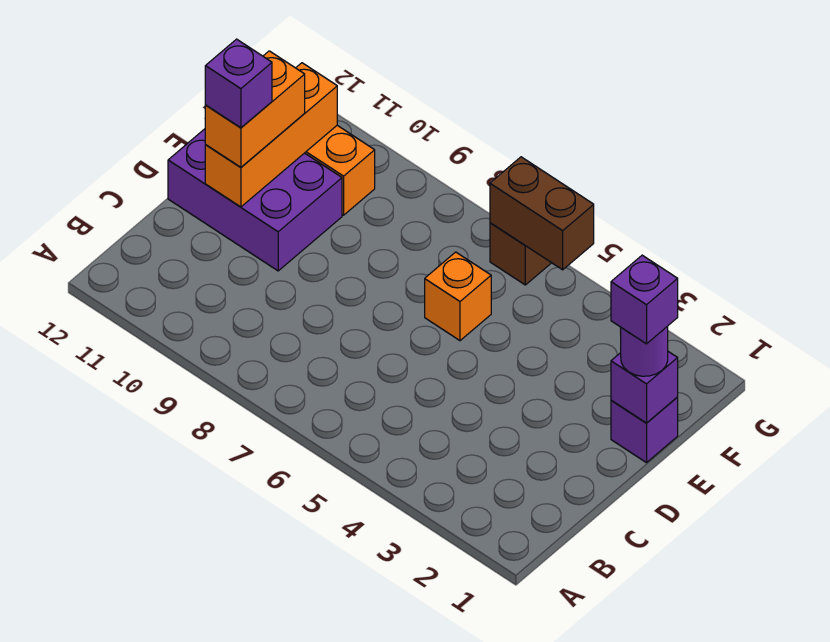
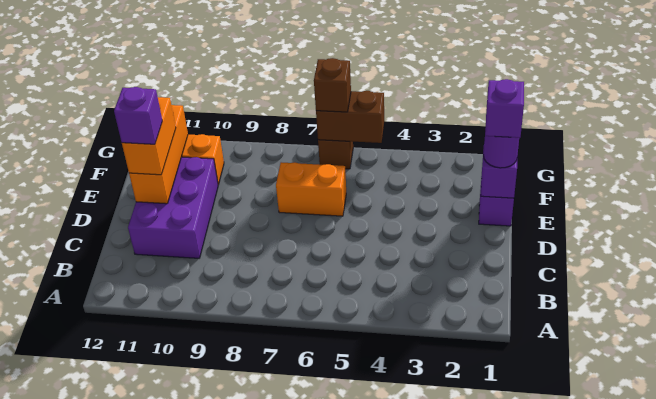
purple brick D10:E12 level 1 -> purple brick C10:E11 level 1
orange brick E6 level 1 -> orange brick E6:E7 level 1
none -> brown brick G6 level 3

